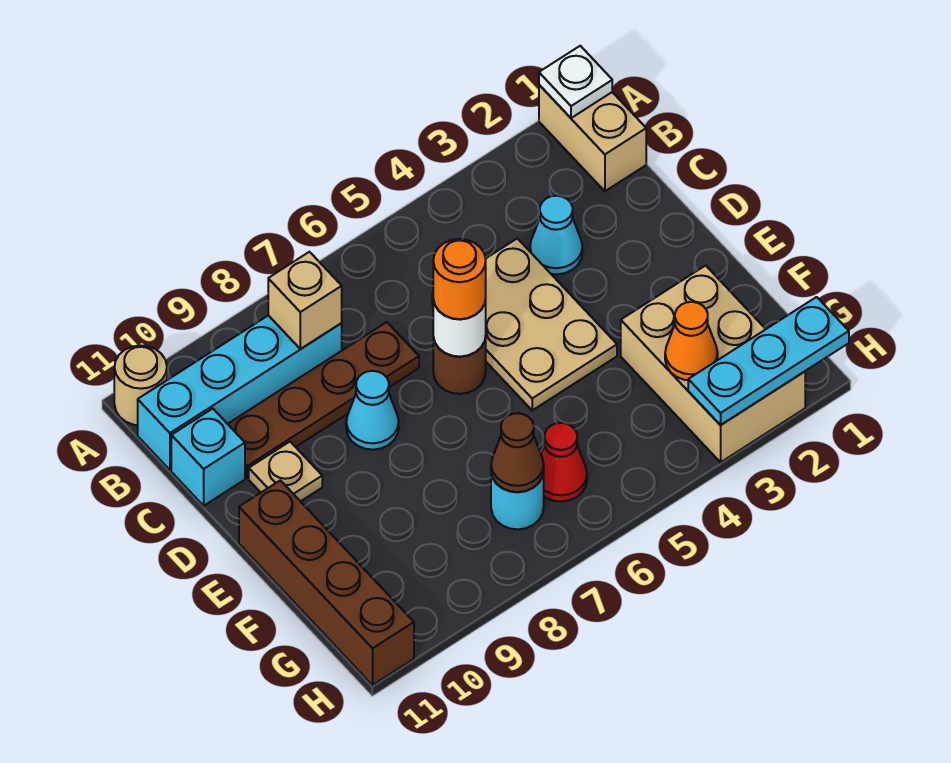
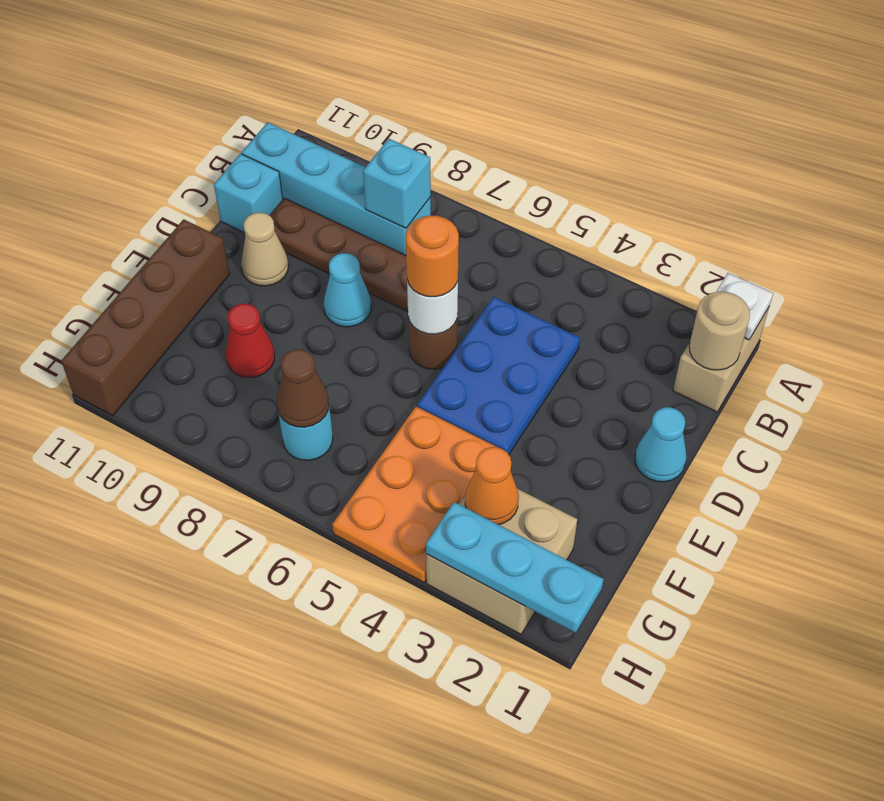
tan round brick A11 level 1 -> tan round brick B1 level 2
tan brick B8 level 2 -> cyan brick B8 level 2
cyan cone C3 level 1 -> cyan cone D1 level 1
tan plate C4:E5 level 1 -> blue plate C4:E5 level 1
tan plate D10 level 1 -> tan cone D10 level 1
tan brick F2:H3 level 1 -> tan brick G2:H3 level 1
none -> orange plate F4:H5 level 1
red cone G6 level 1 -> red cone F9 level 1

